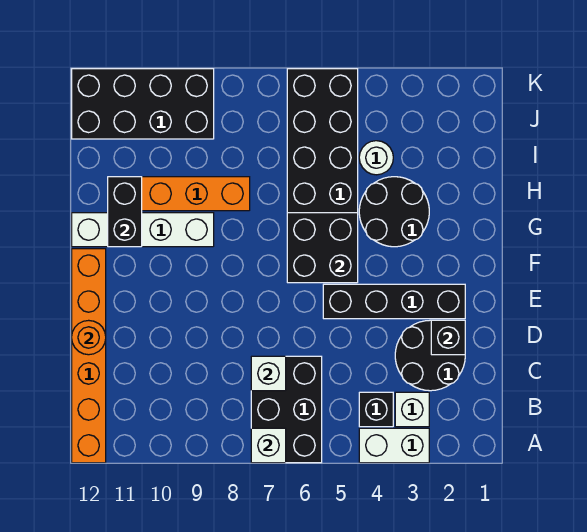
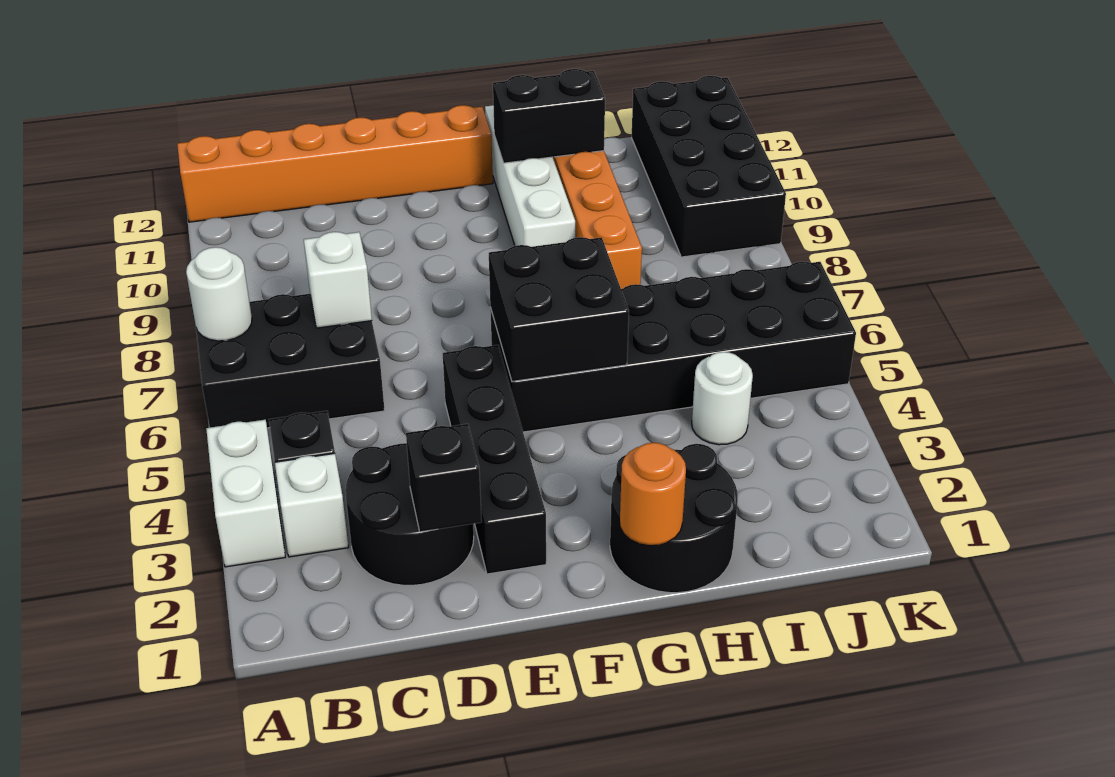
white brick A7 level 2 -> white round brick A7 level 2
orange round brick D12 level 2 -> orange round brick G1 level 2
black round brick G3:H4 level 1 -> black round brick G1:H2 level 1

